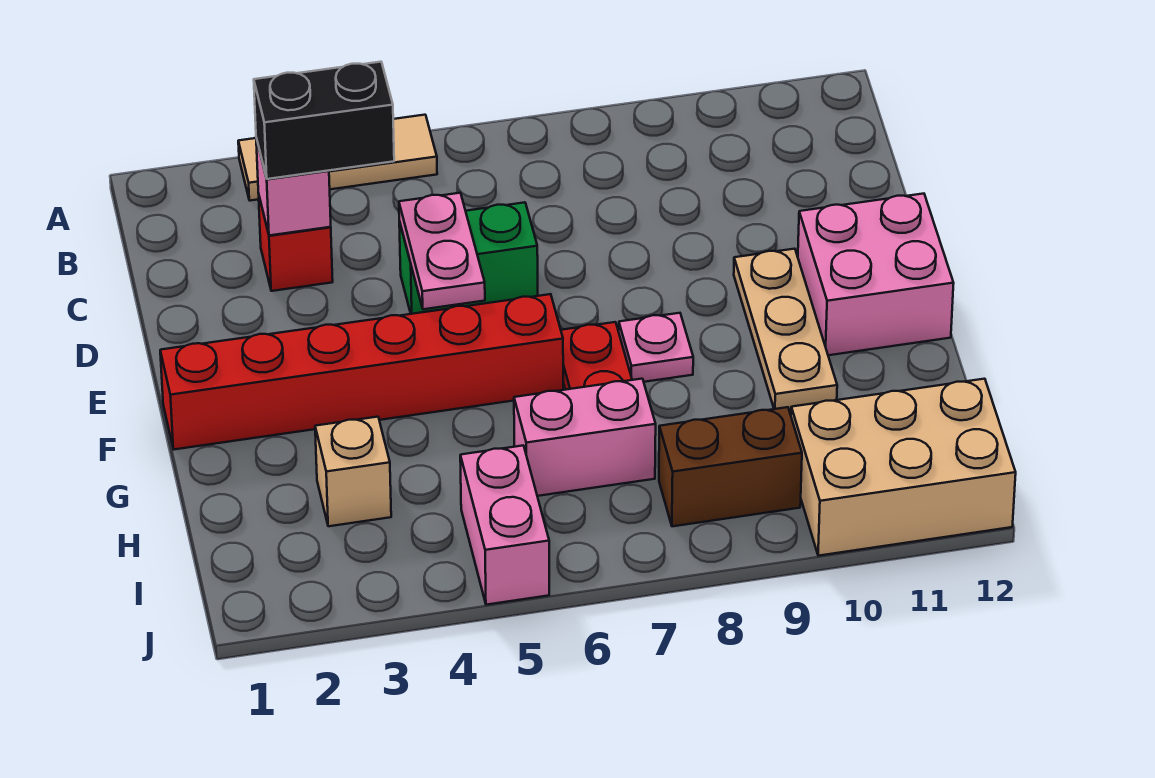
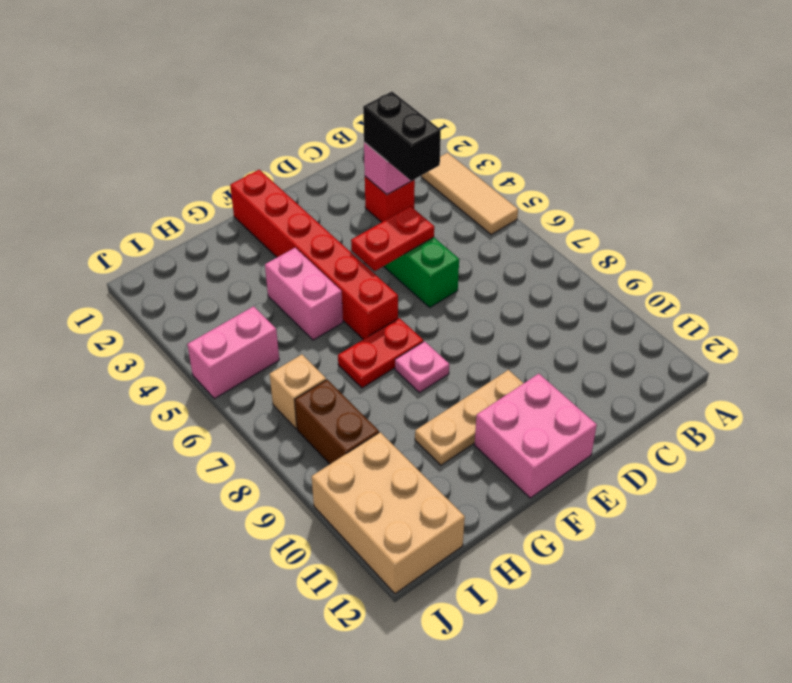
pink plate D5:E5 level 2 -> red plate D5:E5 level 2
tan brick H3 level 1 -> tan brick I7 level 1
pink brick H6:H7 level 1 -> pink brick G4:G5 level 1

